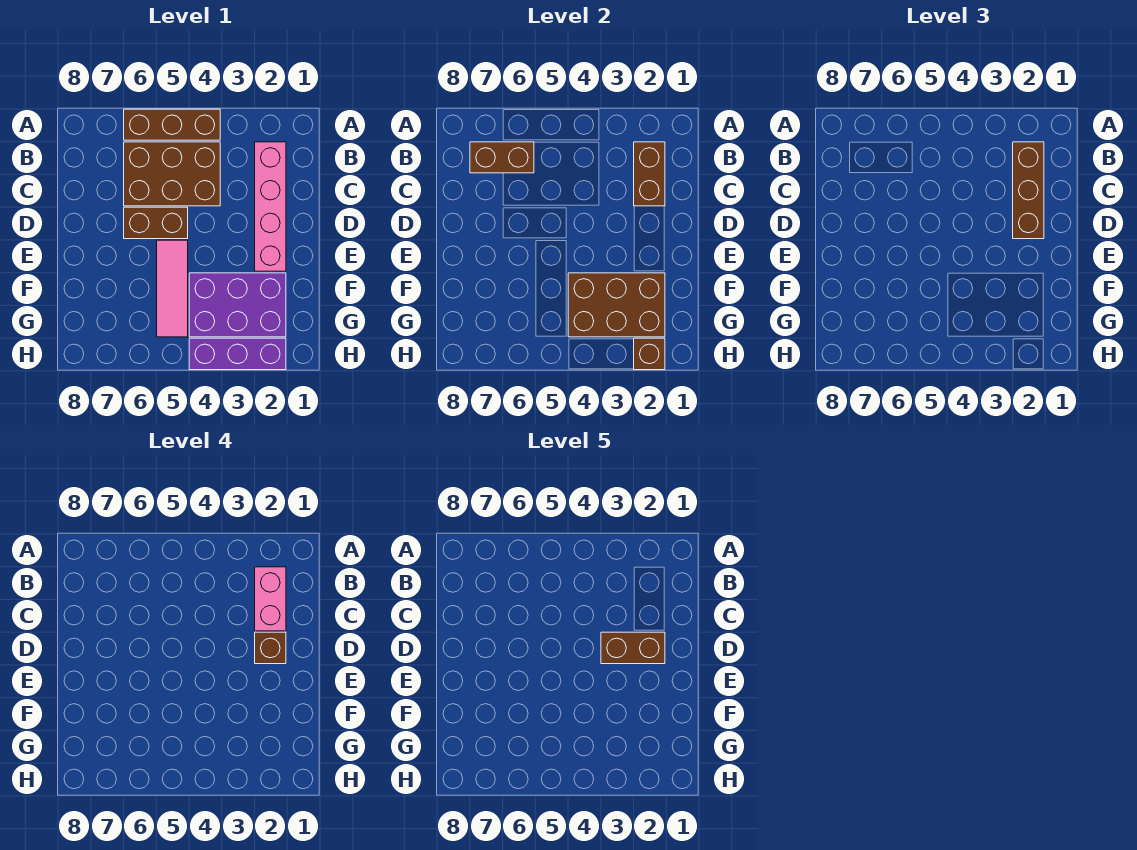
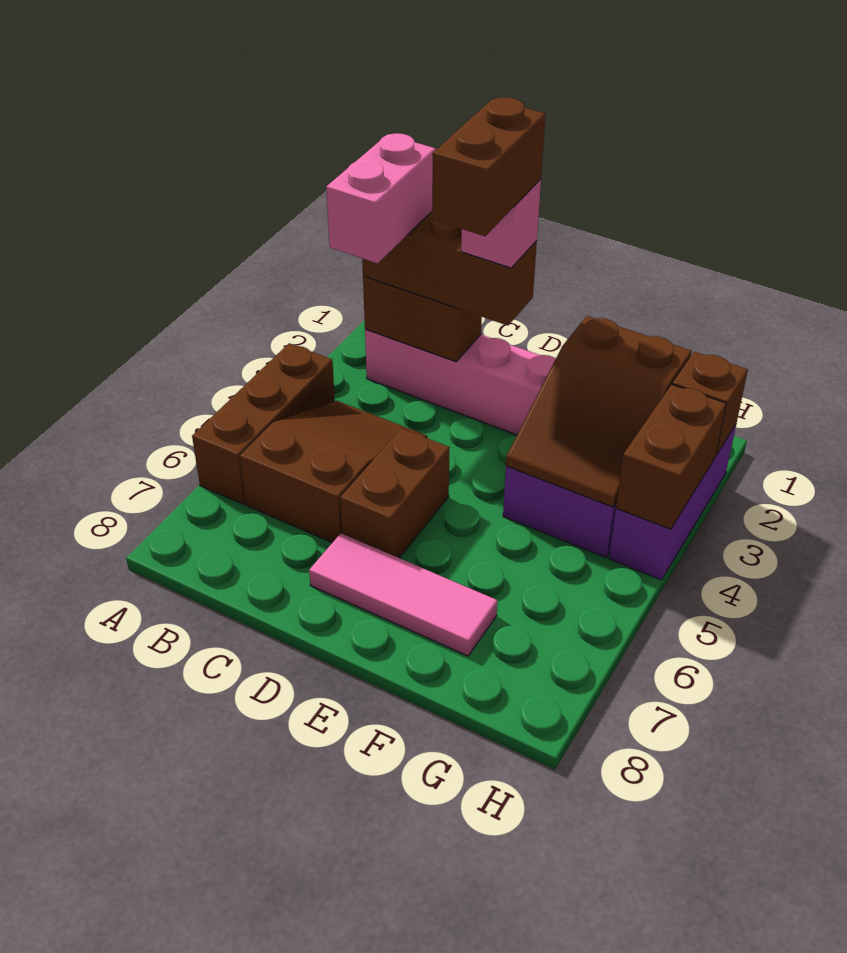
pink brick B2:C2 level 4 -> pink brick B2:B3 level 4
brown brick B4:C6 level 1 -> brown slope B4:C6 level 1 top 6
brown brick B6:B7 level 2 -> brown brick H3:H4 level 2
brown brick D2 level 4 -> pink brick D2 level 4
pink tile E5:G5 level 1 -> pink tile D7:F7 level 1
brown brick F2:G4 level 2 -> brown slope F2:G4 level 2 top 2

